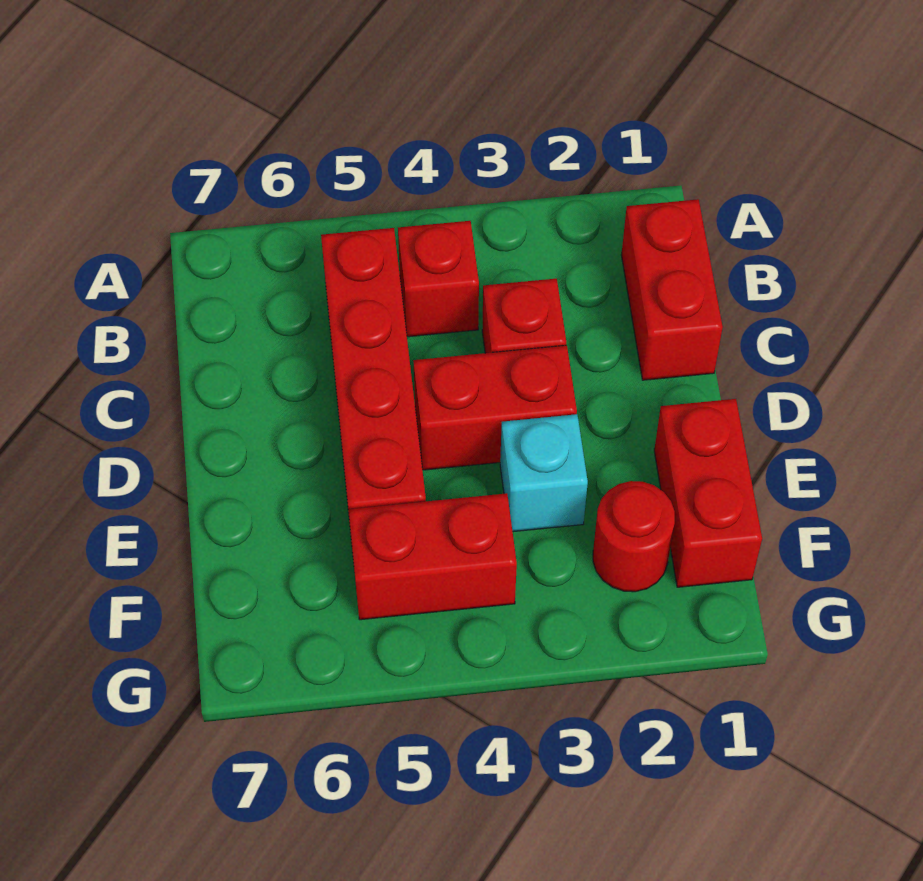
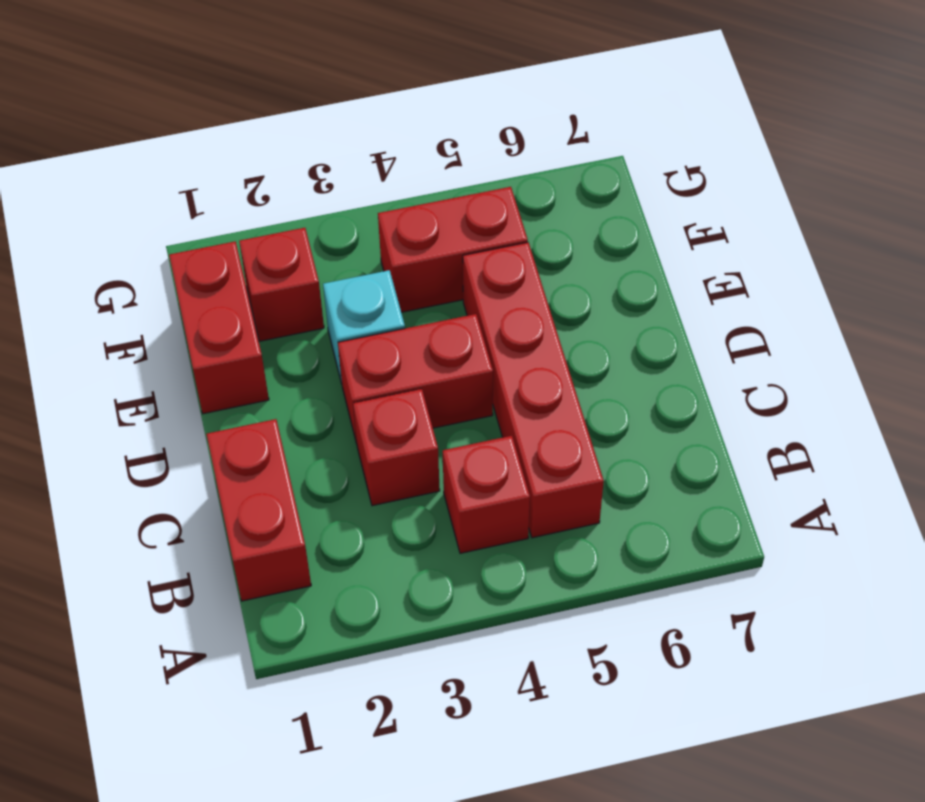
red round brick F2 level 1 -> red brick F2 level 1

